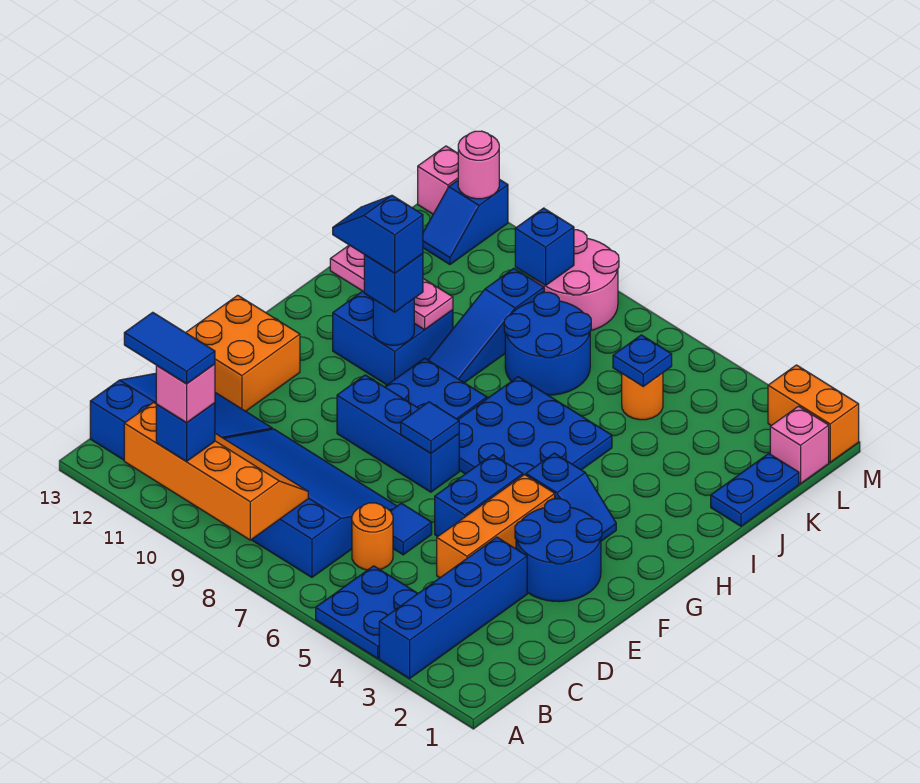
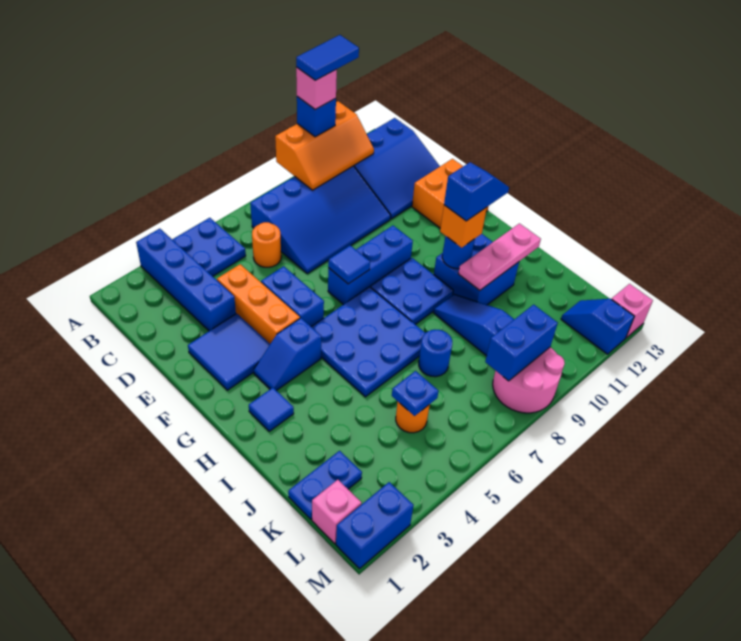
orange slope A8:B11 level 2 top A -> orange slope A9:B11 level 2 top A
blue tile D6 level 1 -> blue tile H2 level 1
blue round brick E2:F3 level 1 -> blue tile E2:F3 level 1
blue brick H10 level 3 -> orange brick H10 level 3
blue plate J1:K1 level 1 -> blue plate K1:K2 level 1
blue round brick J7:K8 level 1 -> blue round brick J7 level 1
blue brick L9 level 2 -> blue brick L8:L9 level 2
orange brick M1:M2 level 1 -> blue brick M1:M2 level 1
pink round brick M12 level 2 -> none

